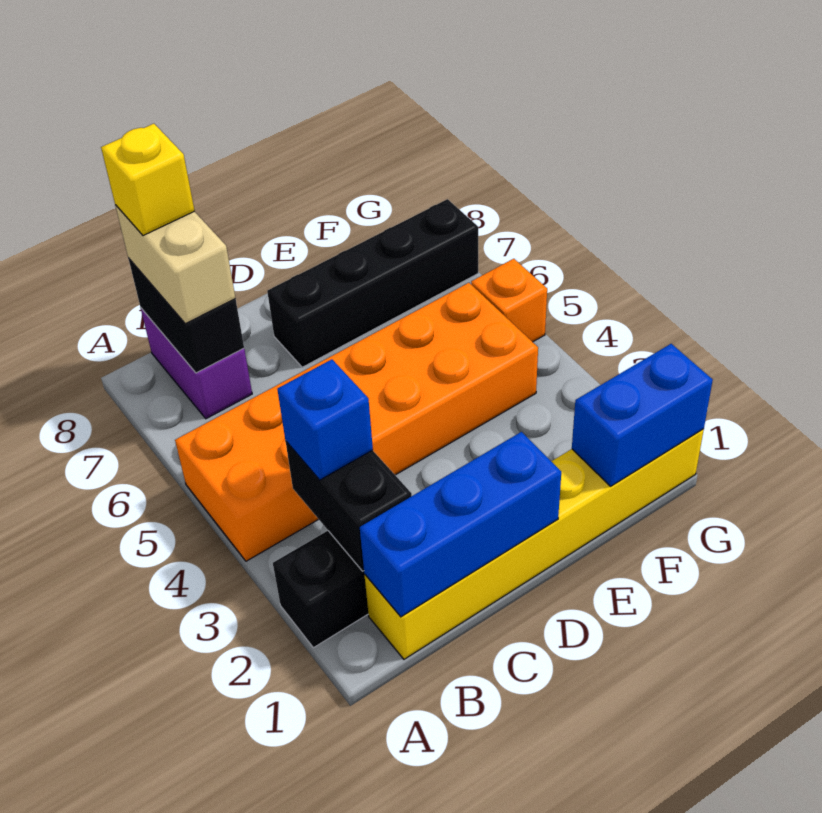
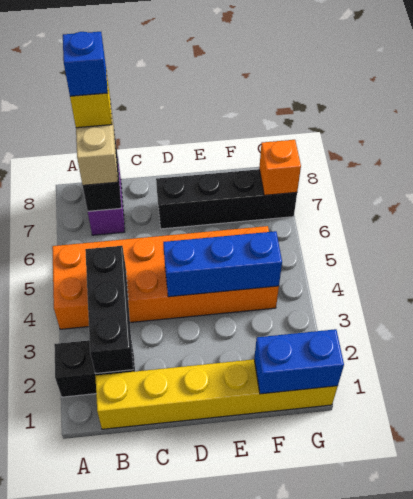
blue brick B1:D1 level 2 -> blue brick D4:F4 level 2
black brick B2:B3 level 2 -> black brick B2:B4 level 2
blue brick B3 level 3 -> blue brick B8 level 5
orange brick G5 level 1 -> orange brick G7 level 2

